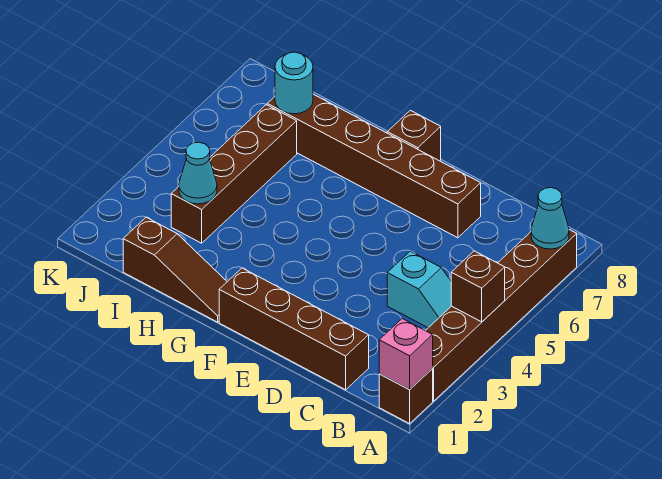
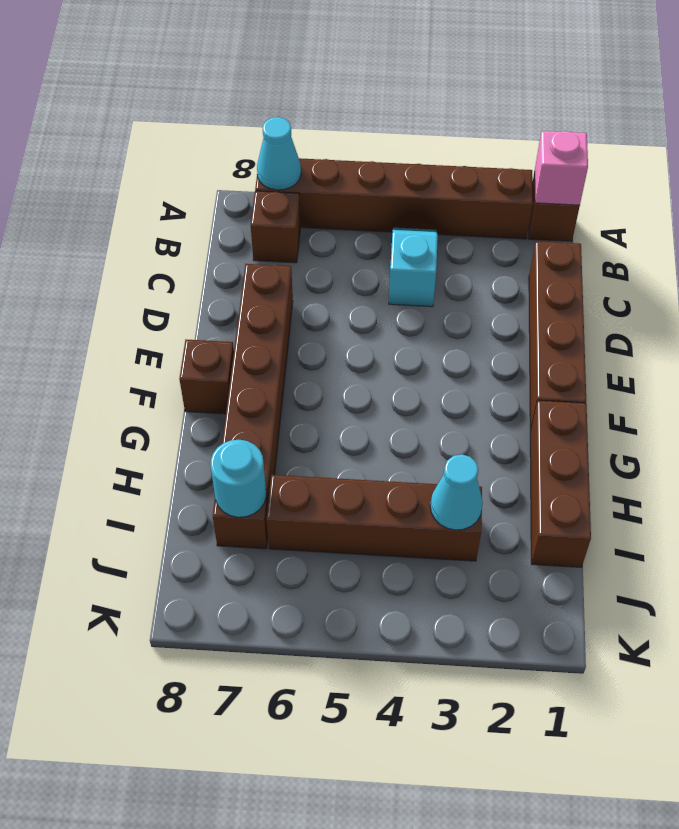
brown brick A4 level 2 -> brown brick B7 level 1
brown slope G1:I1 level 1 top I -> brown brick G1:I1 level 1

